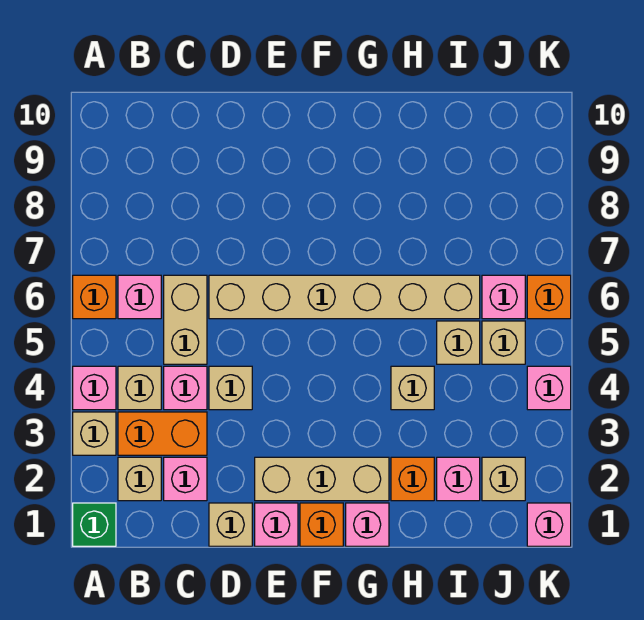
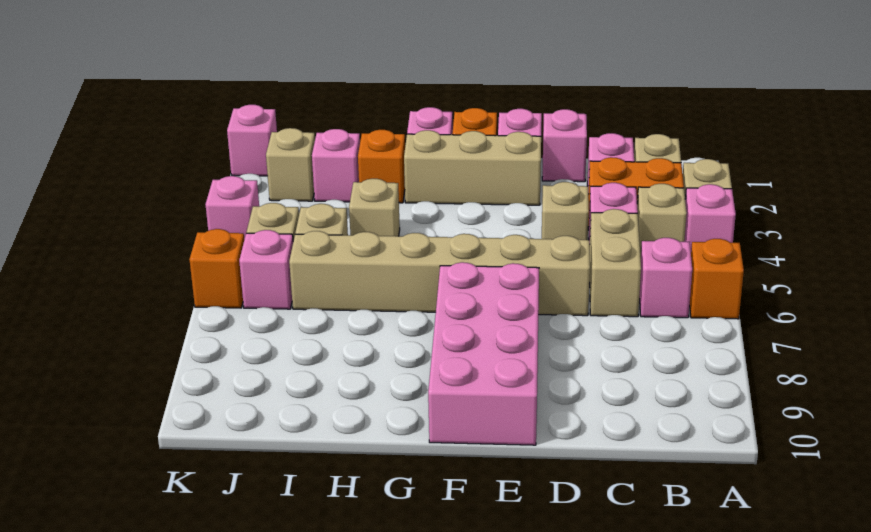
green brick A1 level 1 -> none
tan brick D1 level 1 -> pink brick D1 level 1
none -> pink brick E7:F10 level 1

